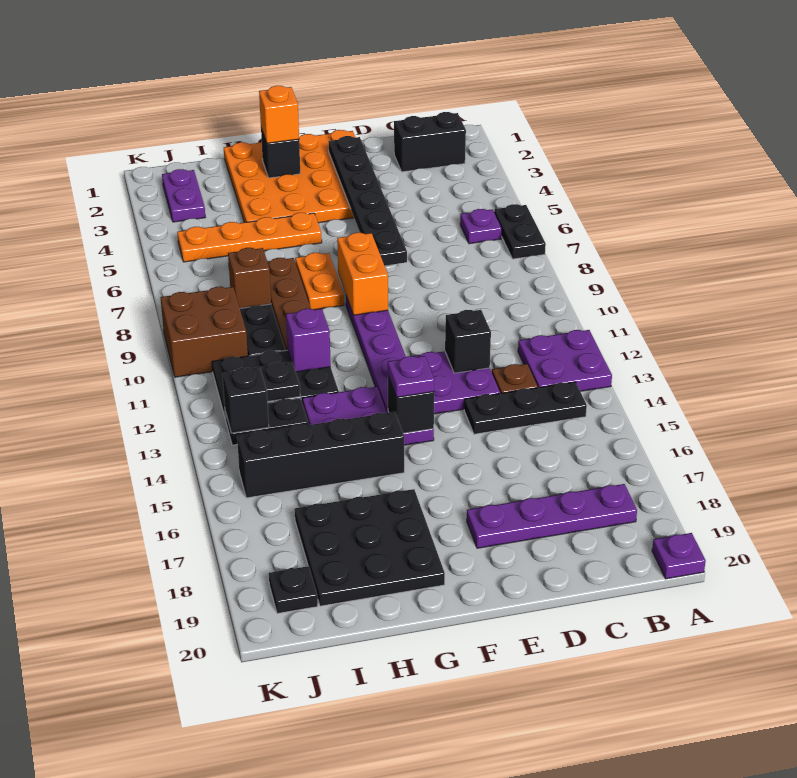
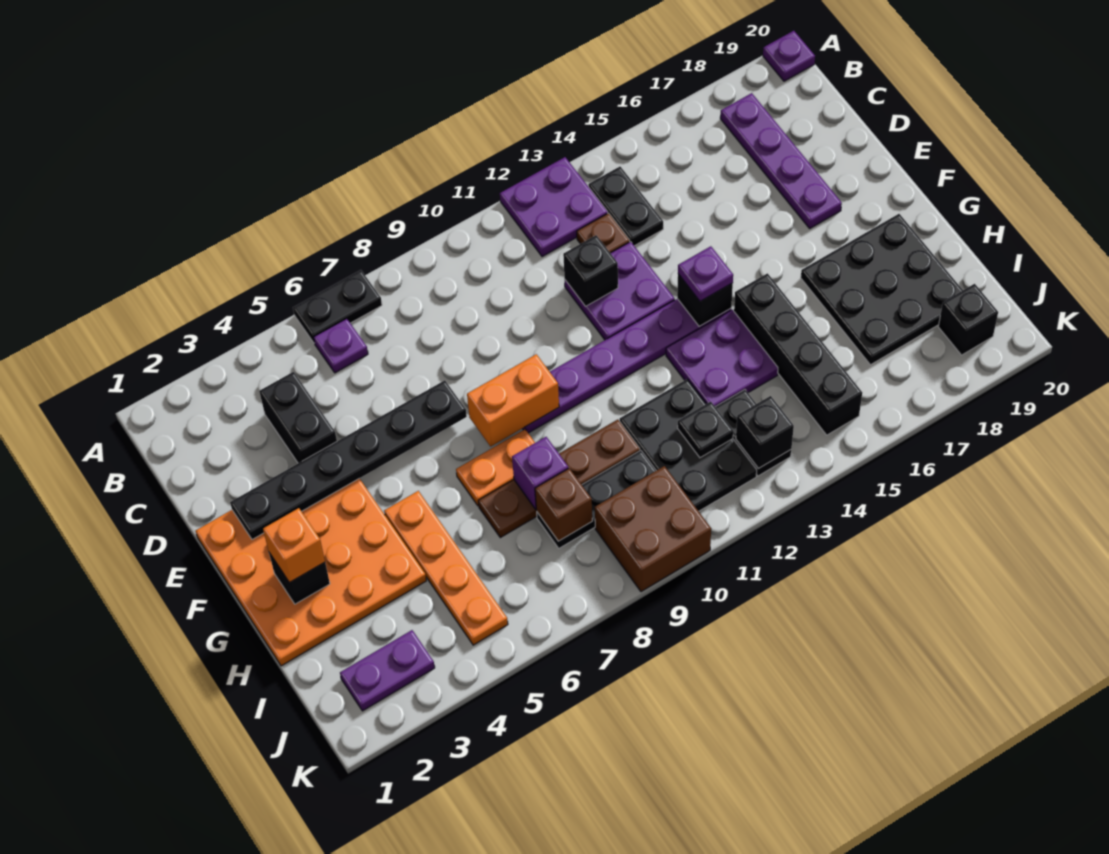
black brick B2:C2 level 1 -> black brick C4:D4 level 1
black plate B14:D14 level 1 -> black plate B14:C14 level 1
purple brick H11 level 2 -> purple brick H8 level 2
black plate J19 level 1 -> black brick J19 level 1

